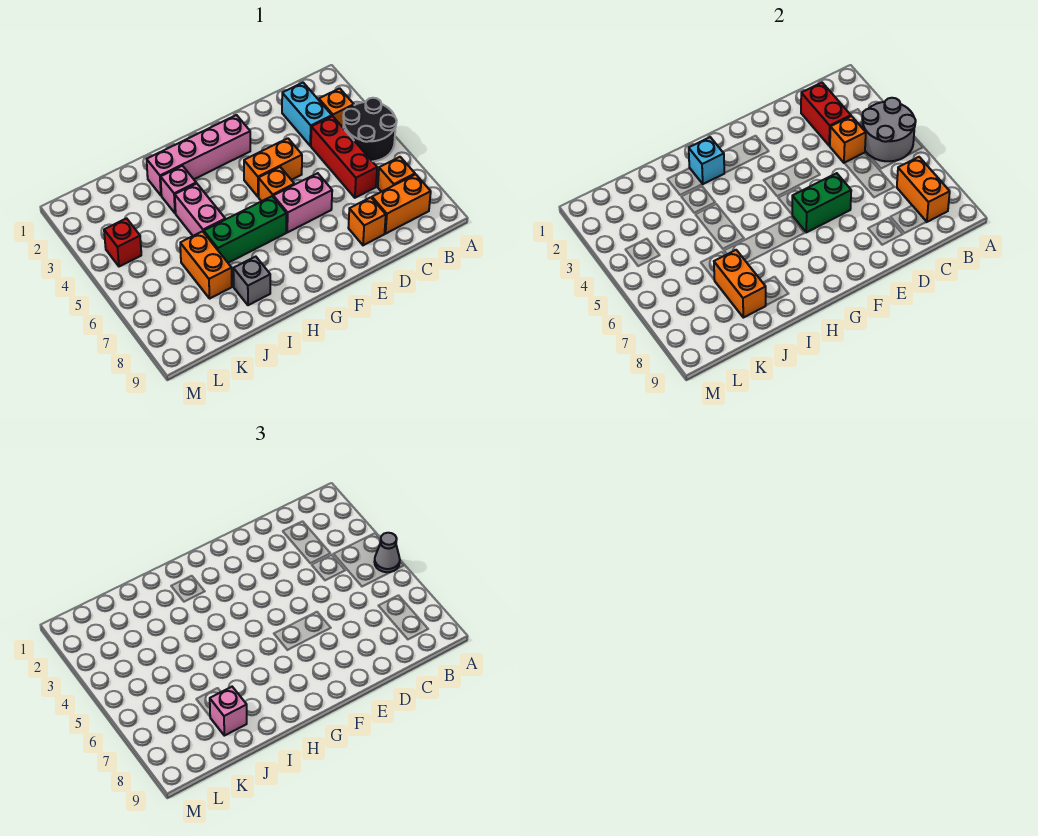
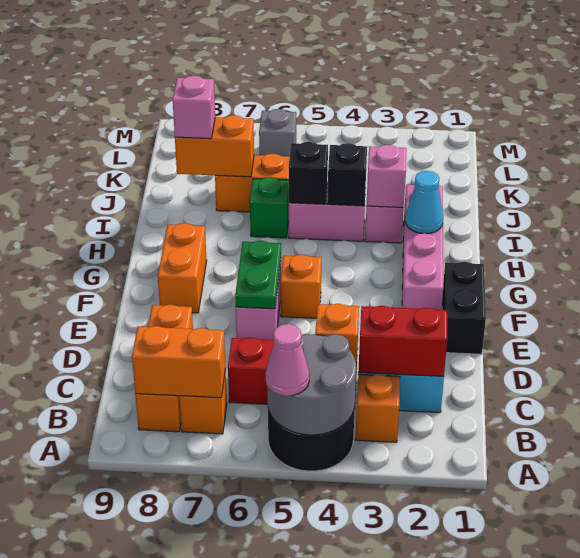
grey cone A5 level 3 -> pink cone A5 level 3
none -> black brick E1:F1 level 1
orange brick E4:F4 level 1 -> orange brick F8:G8 level 1
green brick E6:F6 level 2 -> green plate E6:F6 level 2
green brick G6:I6 level 1 -> green brick I6 level 1
cyan brick H2 level 2 -> cyan cone H2 level 2
none -> pink brick I3 level 2
none -> black brick I4 level 2
none -> black brick I5 level 2
grey brick I8 level 1 -> grey brick L6 level 1
red brick L4 level 1 -> none

